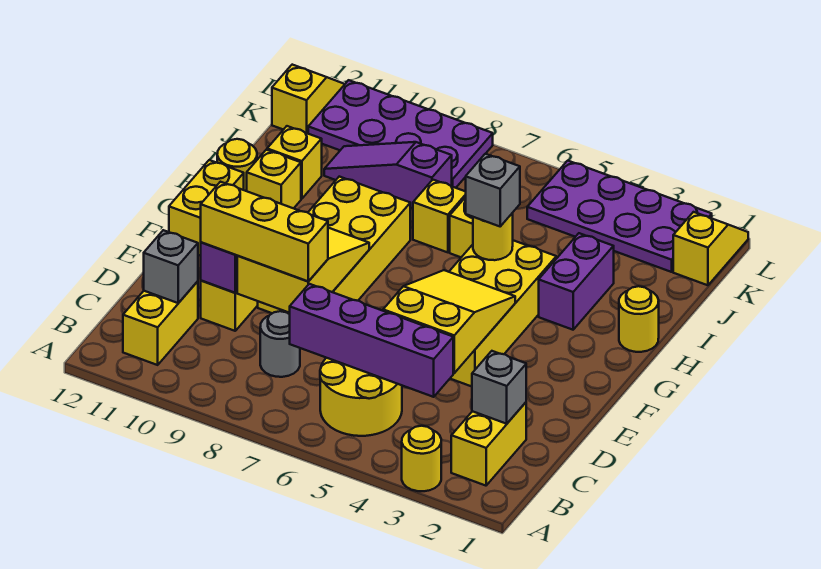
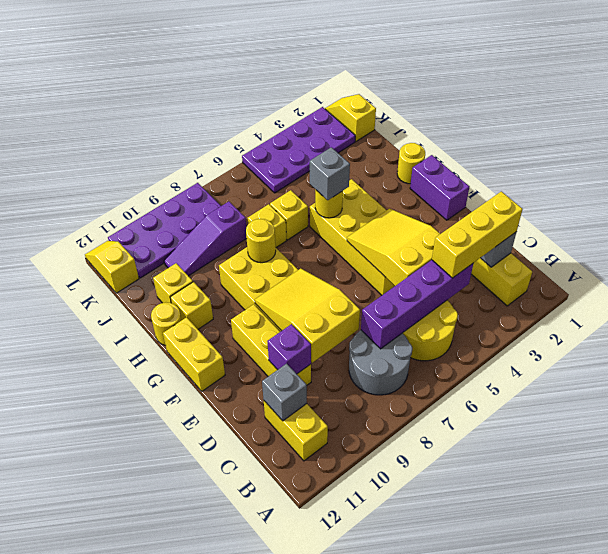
yellow round brick A3 level 1 -> yellow round brick H8 level 2
grey round brick C8 level 1 -> grey round brick B7:C8 level 1
yellow brick D8:D10 level 3 -> yellow brick C2:C4 level 3
purple brick H3:I3 level 1 -> purple brick F1:G1 level 1

